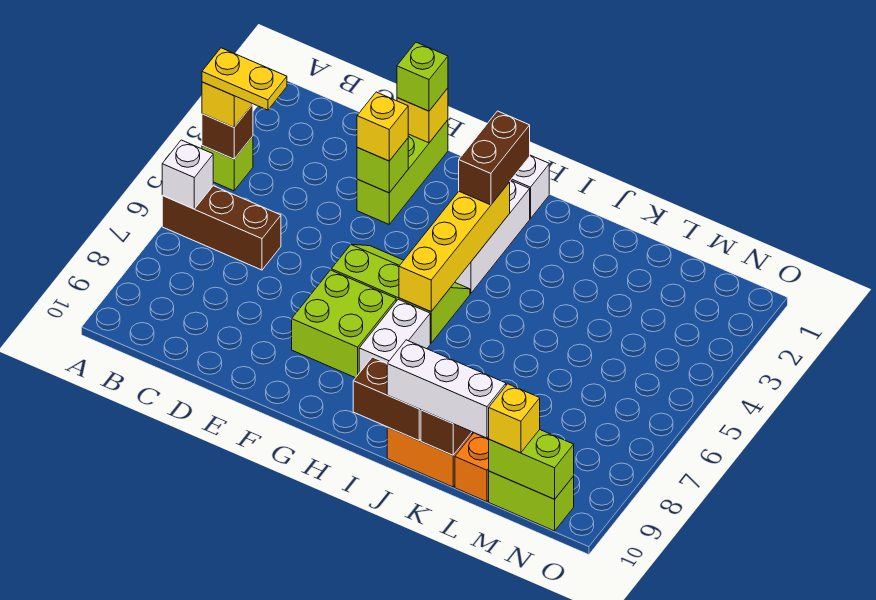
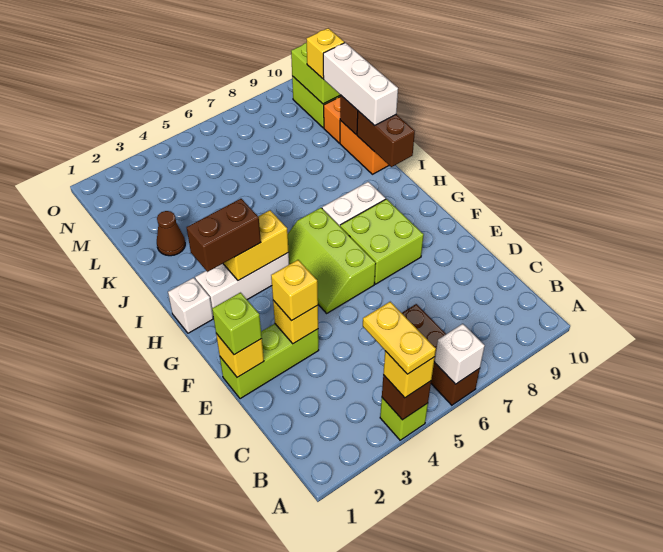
lime brick E3 level 2 -> yellow brick E3 level 2
yellow brick H3:H6 level 2 -> yellow brick H3:H4 level 2
none -> brown cone K2 level 1

